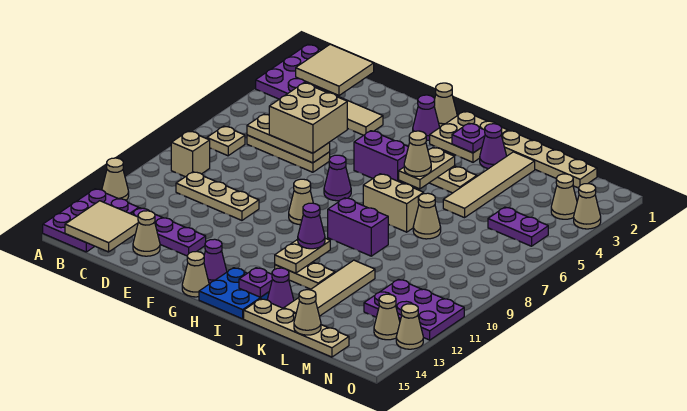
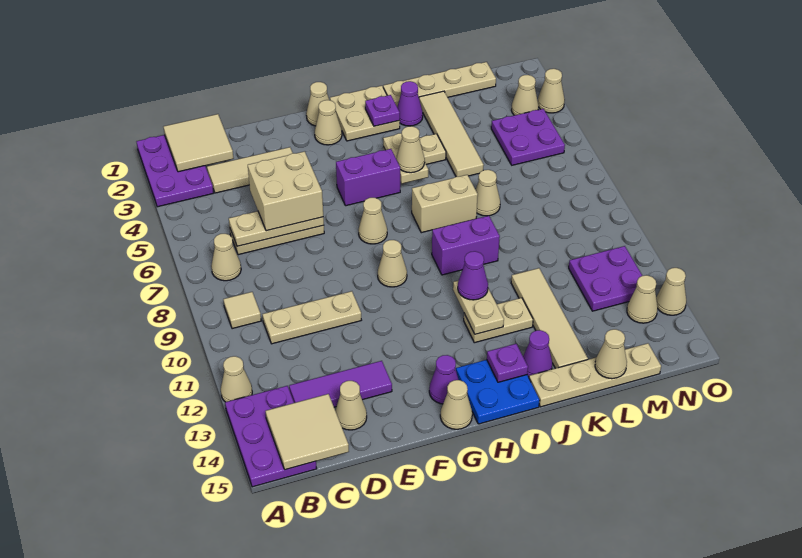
tan plate B7 level 1 -> tan cone B7 level 1
tan brick B9 level 1 -> tan tile B9 level 1
purple plate C13:E13 level 1 -> purple tile C13:E13 level 1
purple cone G2 level 1 -> tan cone G2 level 1
purple cone G7 level 1 -> tan cone G7 level 1
purple plate M5:N5 level 1 -> purple plate M4:N5 level 1
purple plate M11:O12 level 1 -> purple plate M11:N12 level 1

